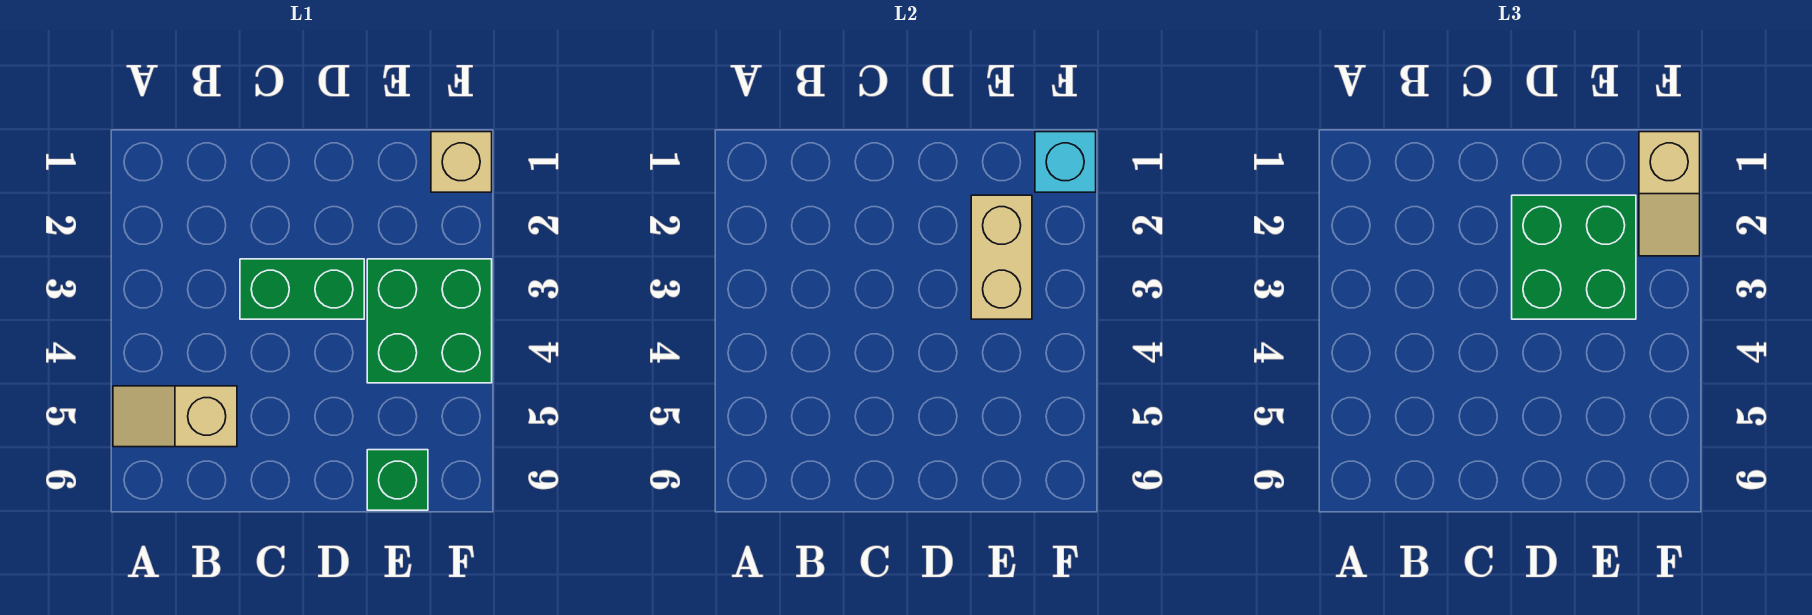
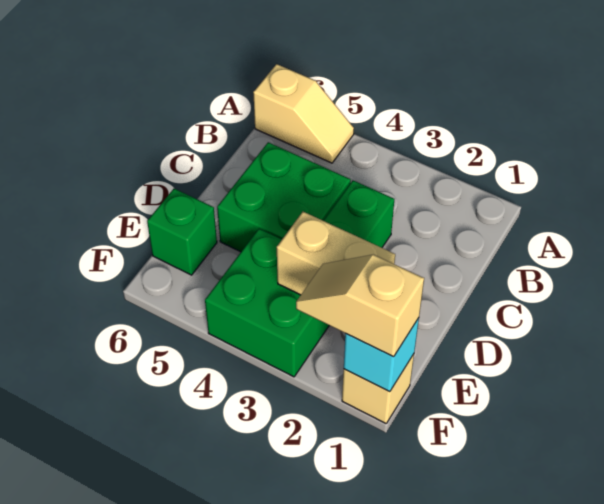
tan slope A5:B5 level 1 top B -> tan slope A5:A6 level 1 top 6
green brick D2:E3 level 3 -> green brick C4:D5 level 1

